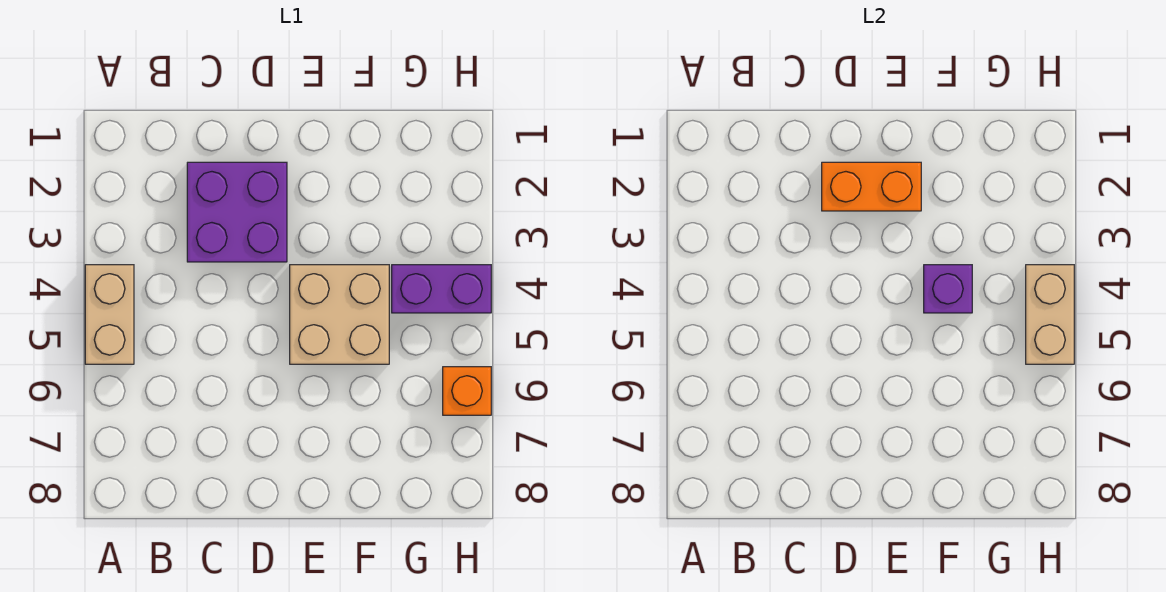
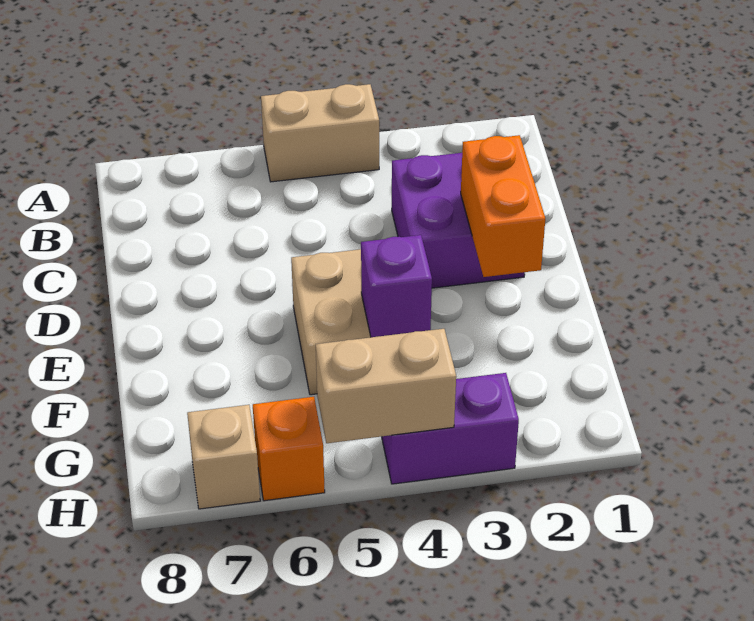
purple brick G4:H4 level 1 -> purple brick H3:H4 level 1
none -> tan brick H7 level 1

